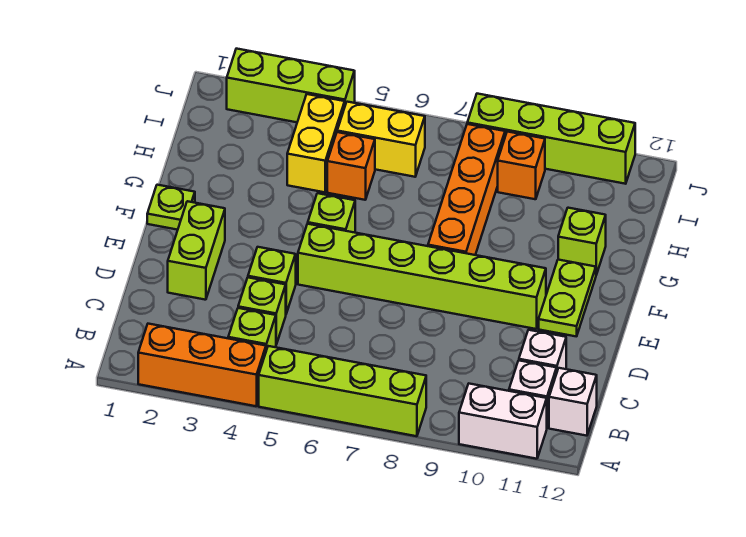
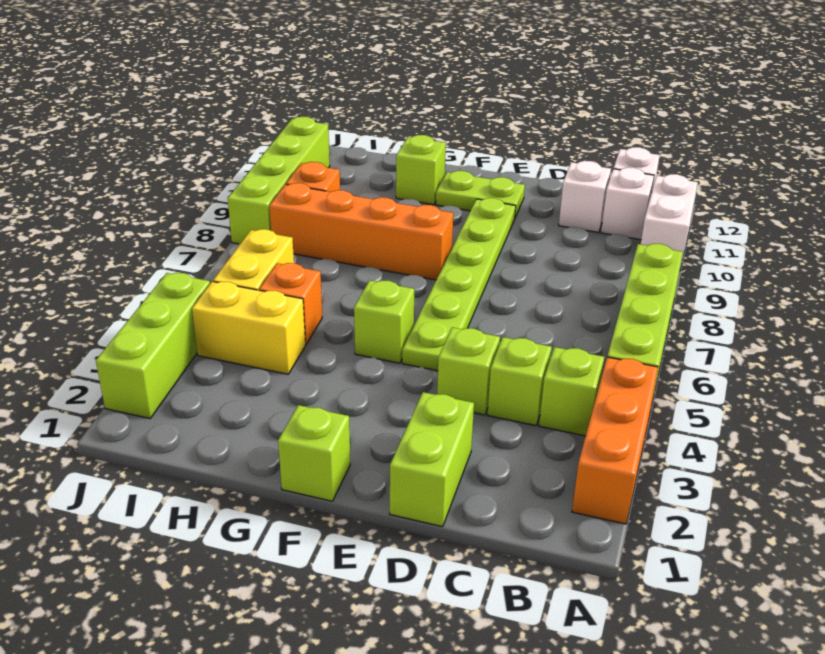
lime brick D2:E2 level 1 -> lime brick D1:D2 level 1
lime brick E5:E10 level 1 -> lime plate E5:E10 level 1
lime plate F1 level 1 -> lime brick F1 level 1

